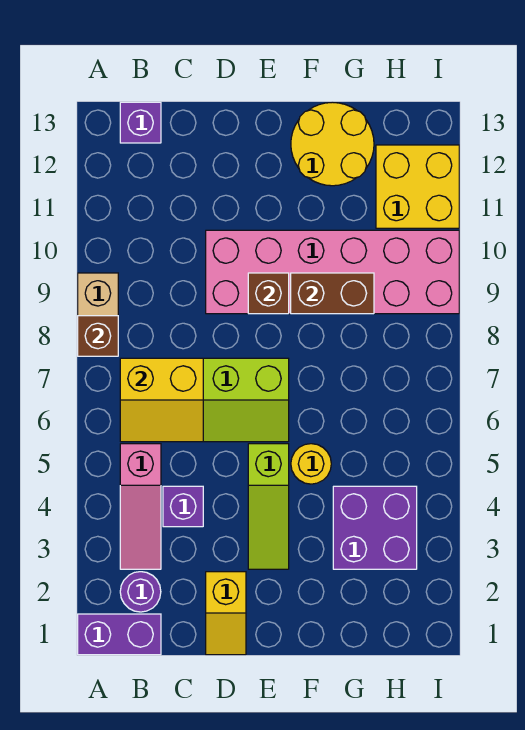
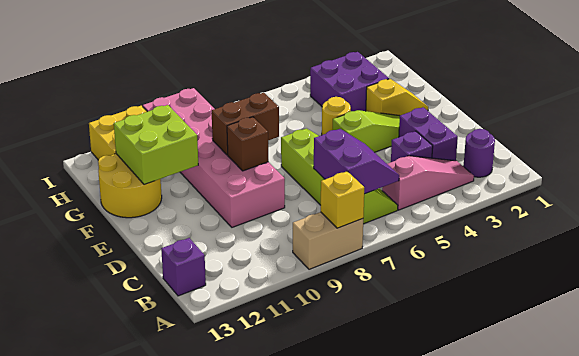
purple brick A1:B1 level 1 -> purple brick C3:D3 level 1
brown brick A8 level 2 -> yellow brick A8 level 2
yellow slope B6:C7 level 2 top 7 -> purple slope B6:C7 level 2 top 7
yellow slope D1:D2 level 1 top 2 -> yellow slope F2:F3 level 1 top 3
brown brick F9:G9 level 2 -> brown brick F8:F9 level 2
none -> lime brick F11:G12 level 2

